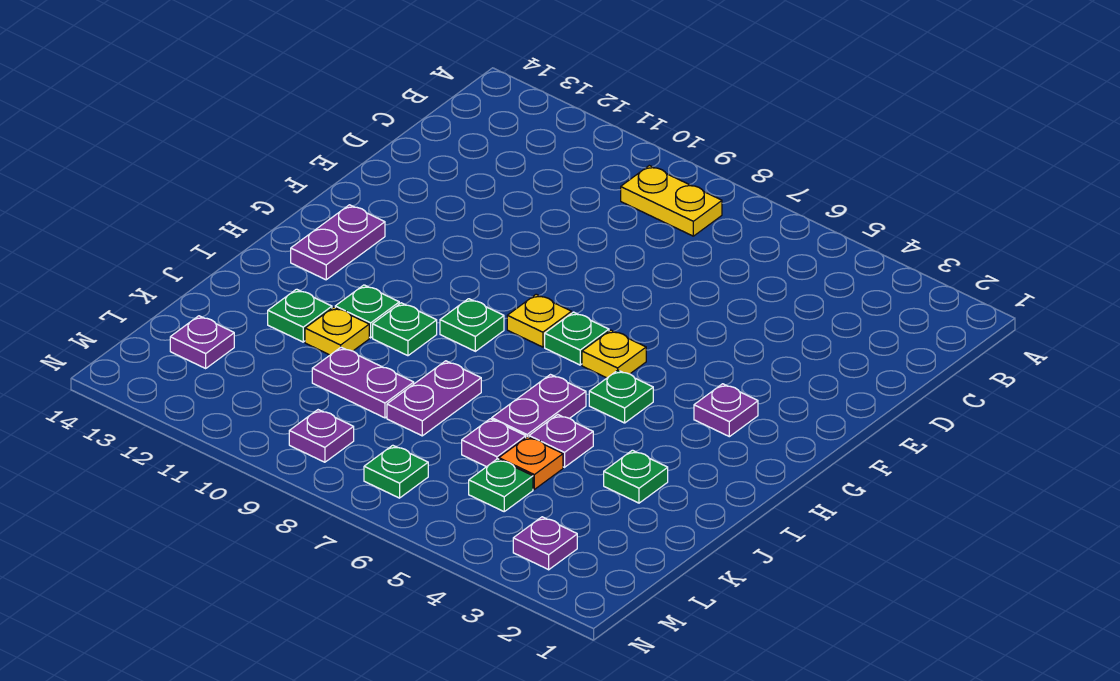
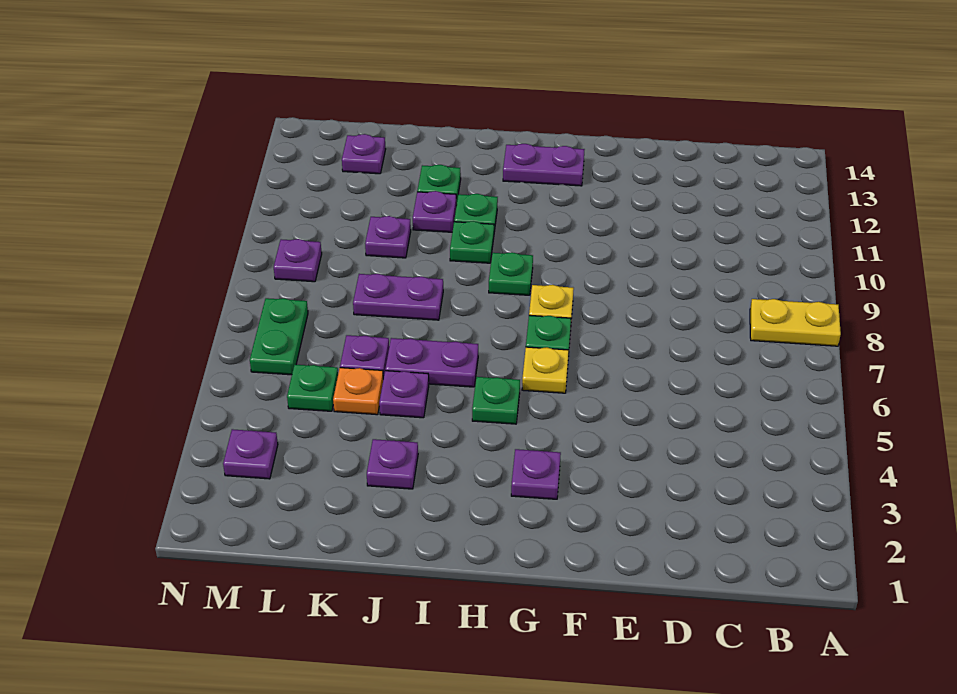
yellow plate B8:B9 level 1 -> yellow plate A8:B8 level 1
green plate J3 level 1 -> purple plate J3 level 1
yellow plate J11 level 1 -> purple plate J11 level 1
purple plate K9:K10 level 1 -> purple plate K10 level 1
green plate M7 level 1 -> green plate M6:M7 level 1

